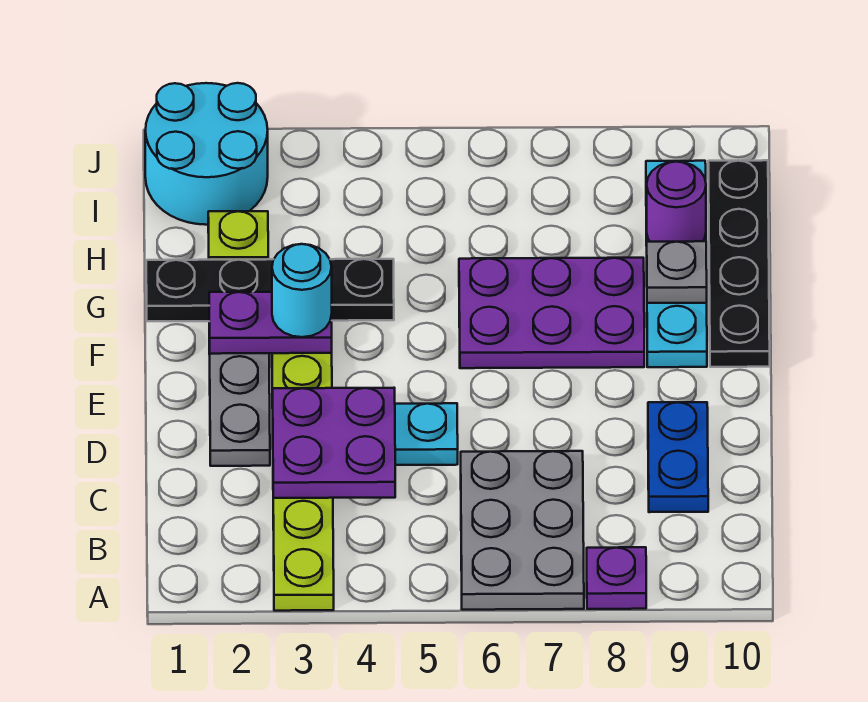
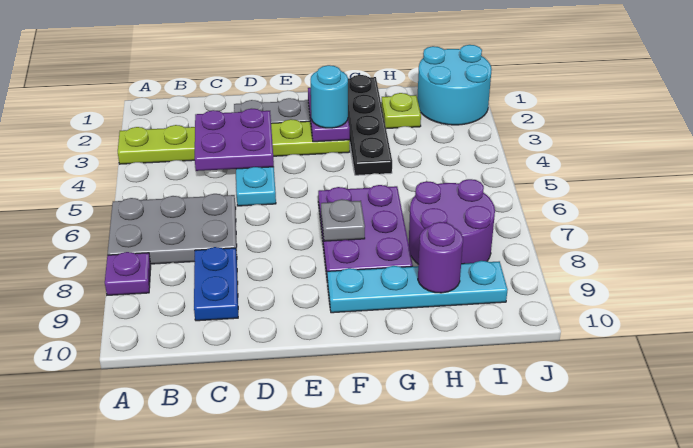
blue plate C9:D9 level 1 -> blue plate C8:C9 level 1
black plate F10:I10 level 1 -> none
grey plate G9 level 2 -> grey plate F7 level 2
none -> purple round brick H7:I8 level 1

